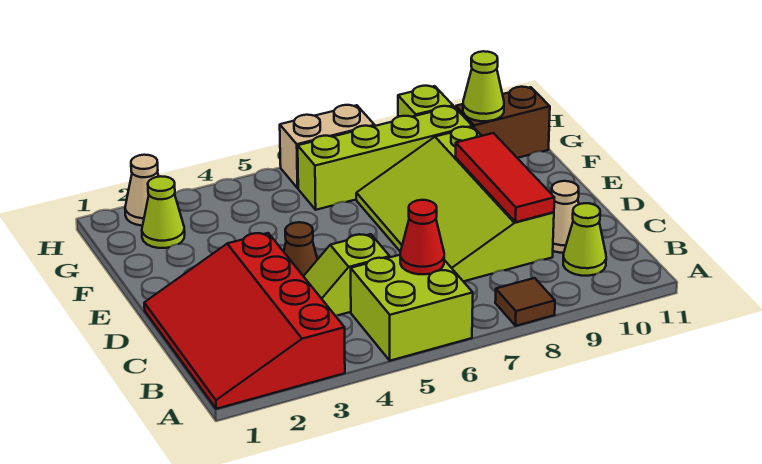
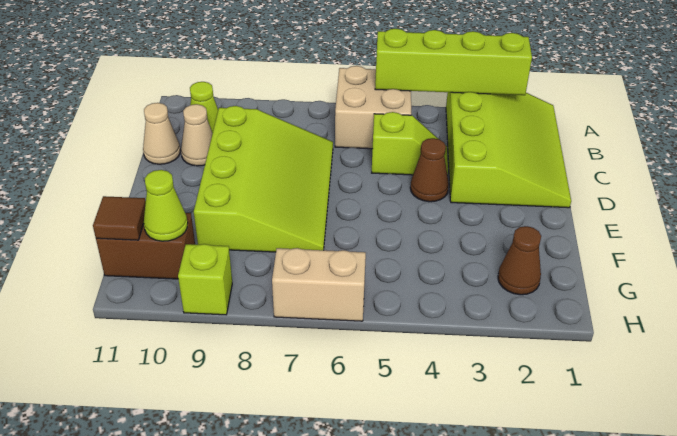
red slope A1:D3 level 1 top 3 -> lime slope A1:D3 level 1 top 3
lime brick A5:B6 level 1 -> tan brick A5:B6 level 1
brown tile A8 level 1 -> brown tile G11 level 2
red cone B6 level 2 -> none
red tile C9:E9 level 2 -> none
lime cone G2 level 1 -> brown cone G2 level 1
lime brick G6:G9 level 1 -> lime brick A2:A5 level 2
tan cone H2 level 1 -> tan cone C11 level 1

